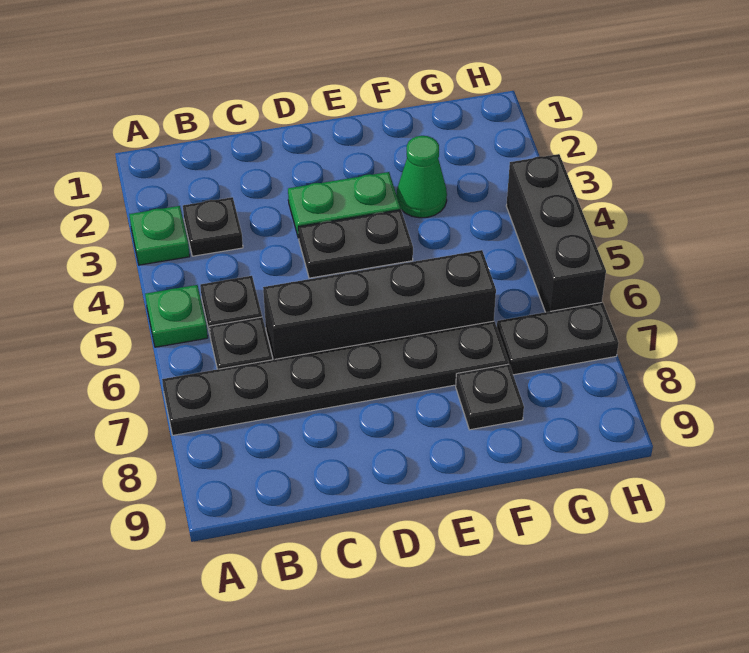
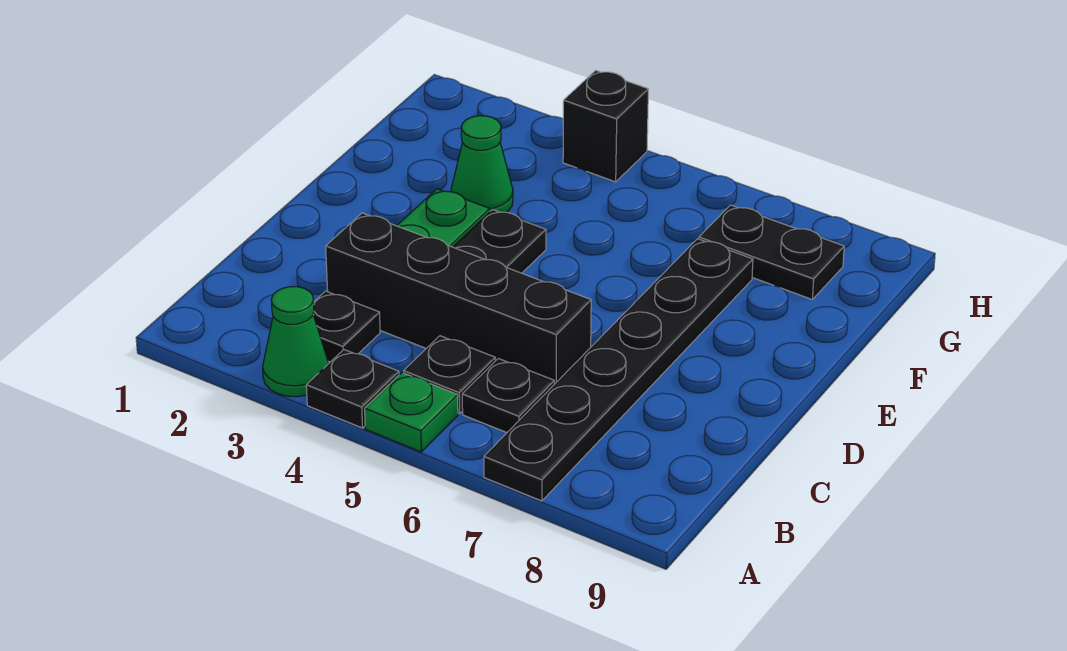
green plate A3 level 1 -> green cone A3 level 1
black brick C6:F6 level 1 -> black brick C3:C6 level 1
black plate F8 level 1 -> black plate A4 level 1
black plate G7:H7 level 1 -> black plate G7:G8 level 1
black brick H4:H6 level 1 -> black brick H4 level 1

